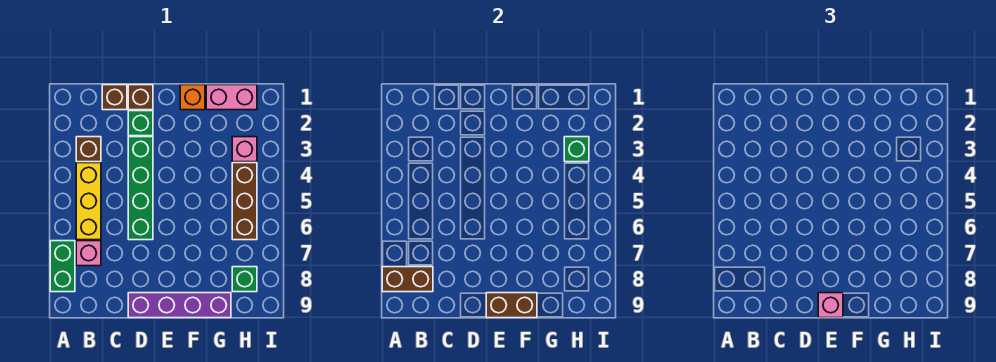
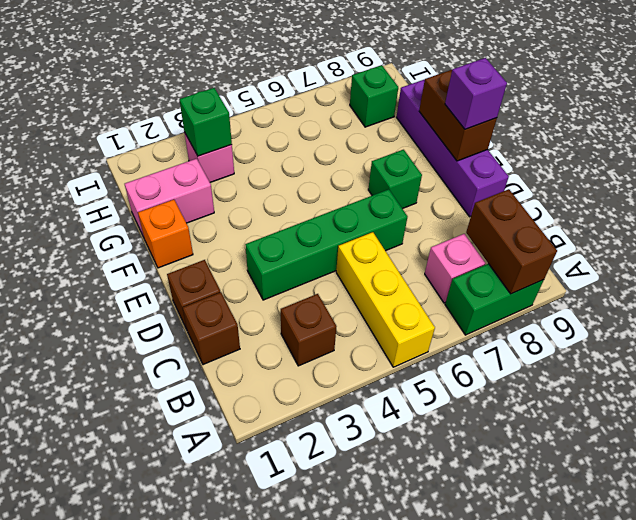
yellow brick B4:B6 level 1 -> yellow brick A5:C5 level 1
green brick D2 level 1 -> green brick E7 level 1
pink brick E9 level 3 -> purple brick E9 level 3
pink brick G1:H1 level 1 -> pink brick G1:G2 level 1
brown brick H4:H6 level 1 -> none

